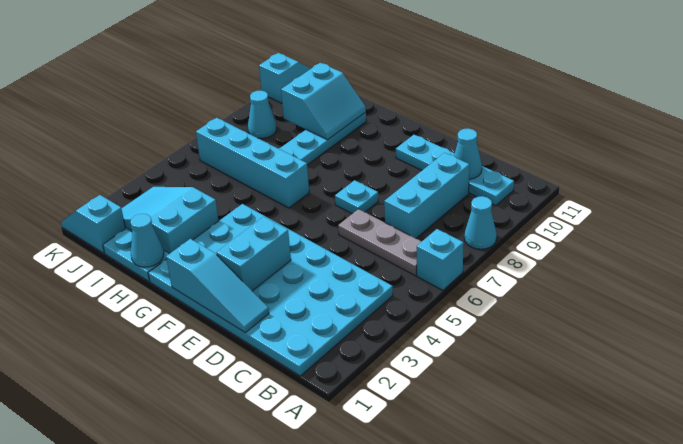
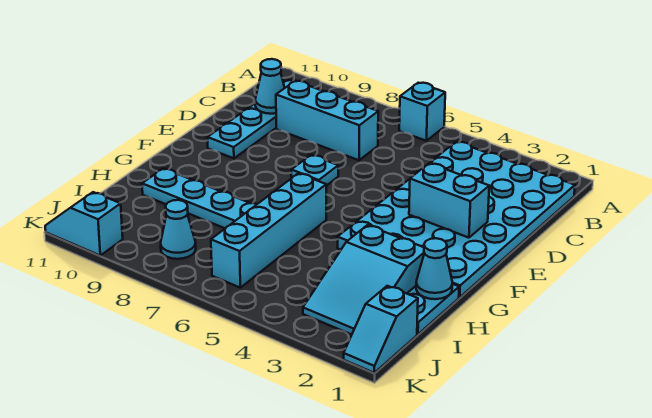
cyan cone A8 level 1 -> none
grey plate B6:D6 level 1 -> none
cyan slope D1:F1 level 2 top F -> none
cyan slope H9:I10 level 2 top I -> none

